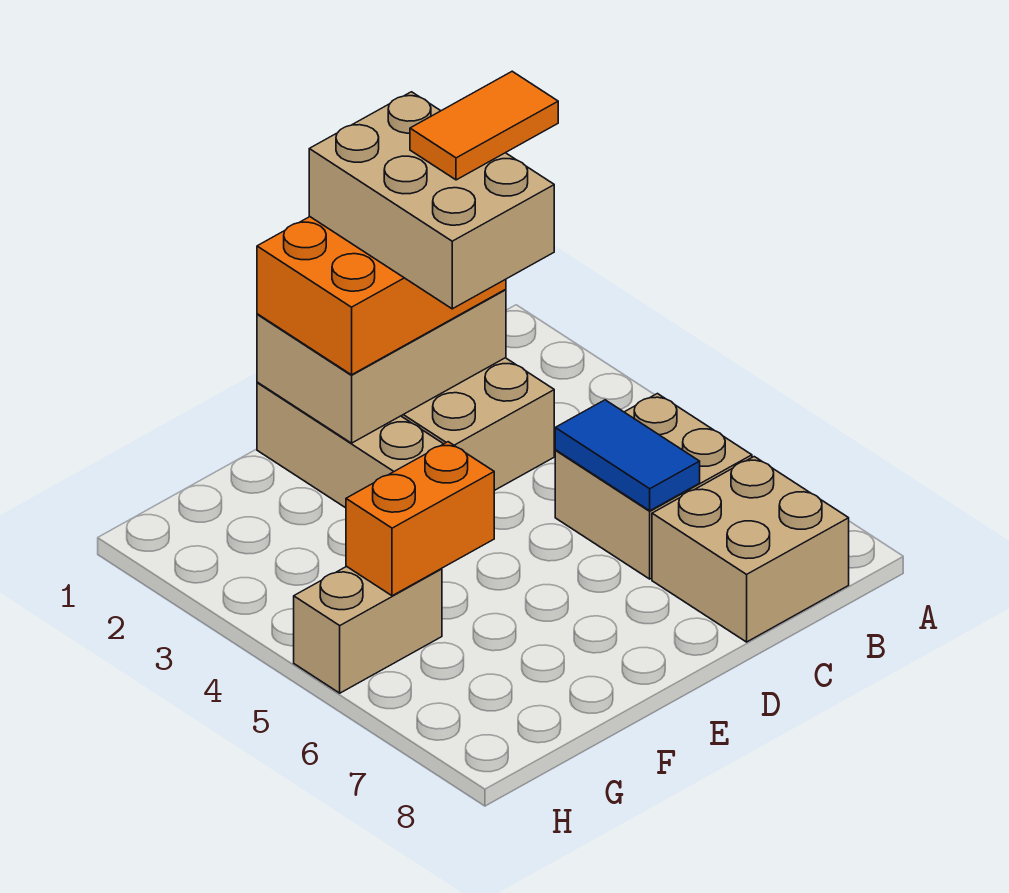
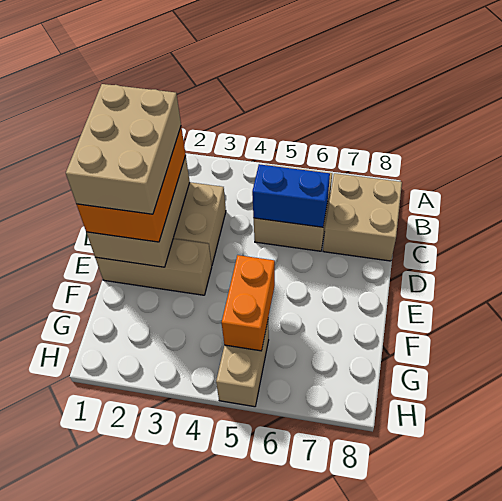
orange tile B2:C2 level 5 -> none
tan brick C1:D3 level 4 -> tan brick C1:E2 level 4
blue tile C5:C6 level 2 -> blue brick C5:C6 level 2

